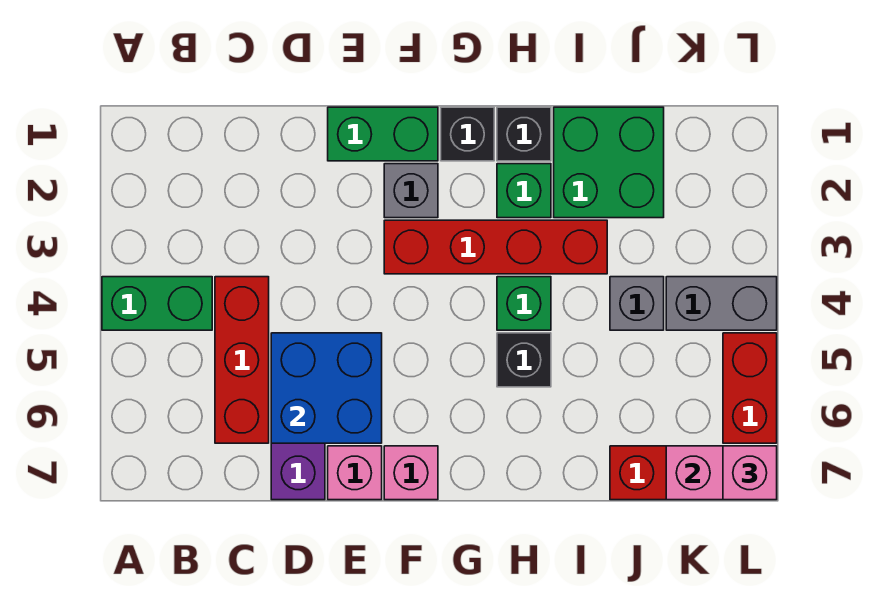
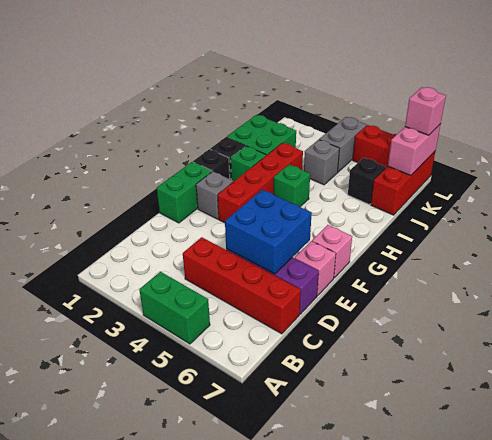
green brick A4:B4 level 1 -> green brick A4:A5 level 1
red brick C4:C6 level 1 -> red brick C4:C7 level 1
black brick H5 level 1 -> black brick J6 level 1

